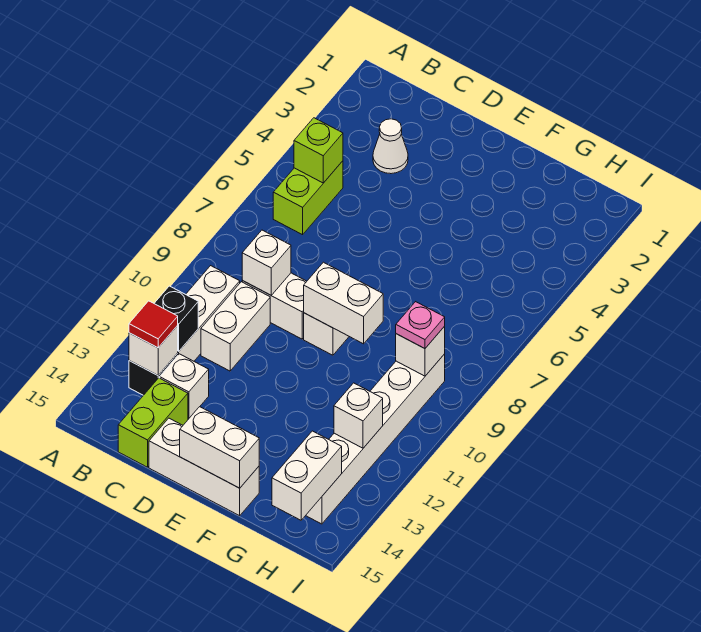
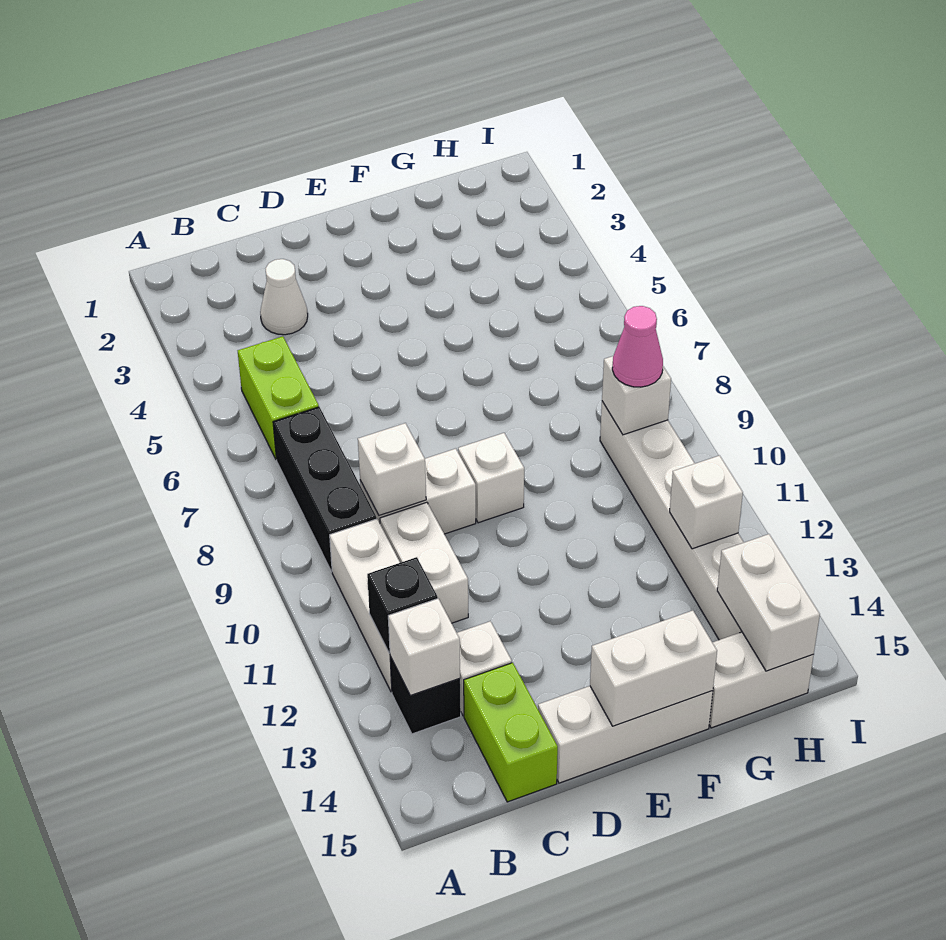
lime brick B5 level 2 -> none
none -> black brick B7:B9 level 1
red tile B13 level 3 -> none
white brick E9:F9 level 2 -> white brick G15:H15 level 1
pink plate H9 level 3 -> pink cone H9 level 3

